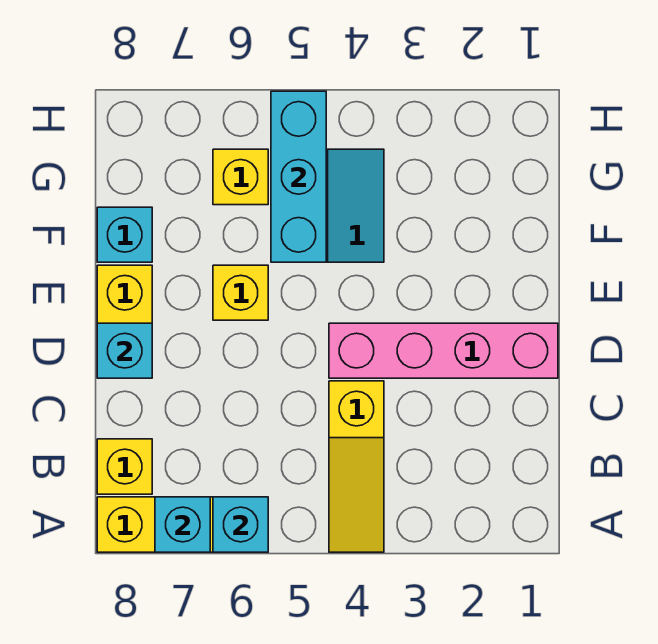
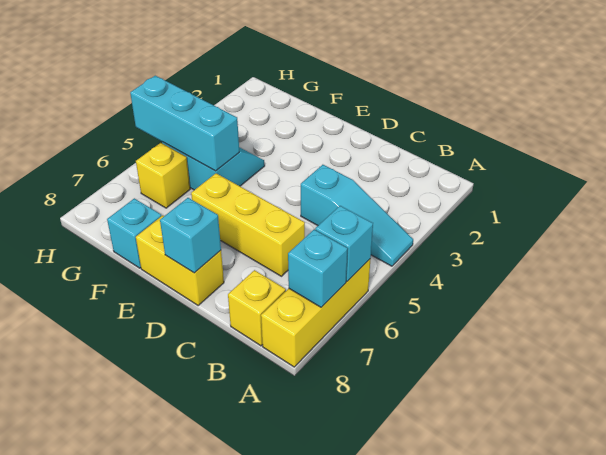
yellow slope A4:C4 level 1 top C -> cyan slope A4:C4 level 1 top C
pink brick D1:D4 level 1 -> none
yellow brick E6 level 1 -> yellow brick C6:E6 level 1

